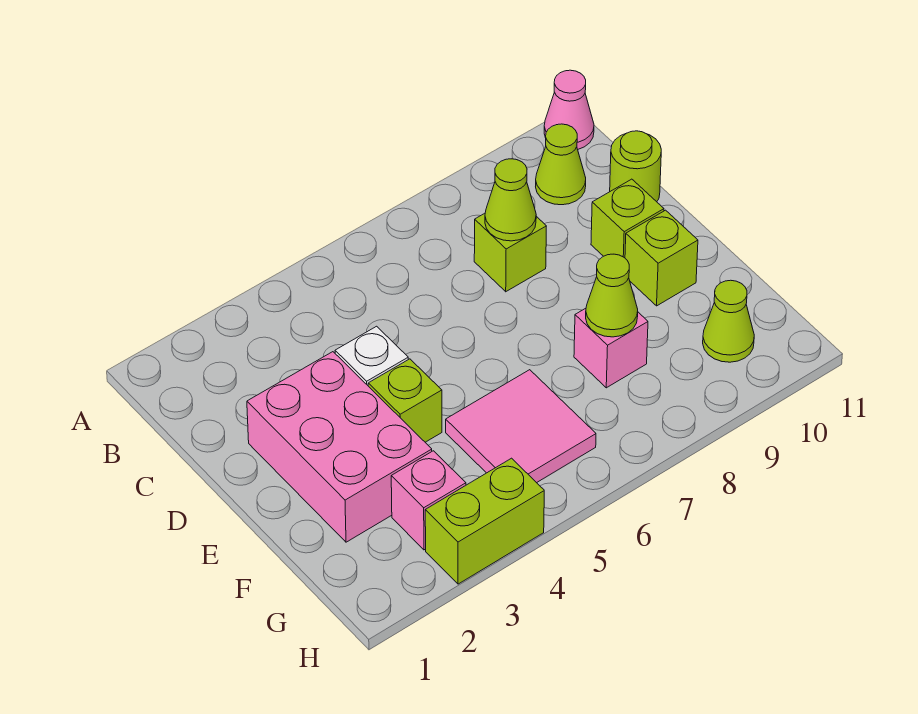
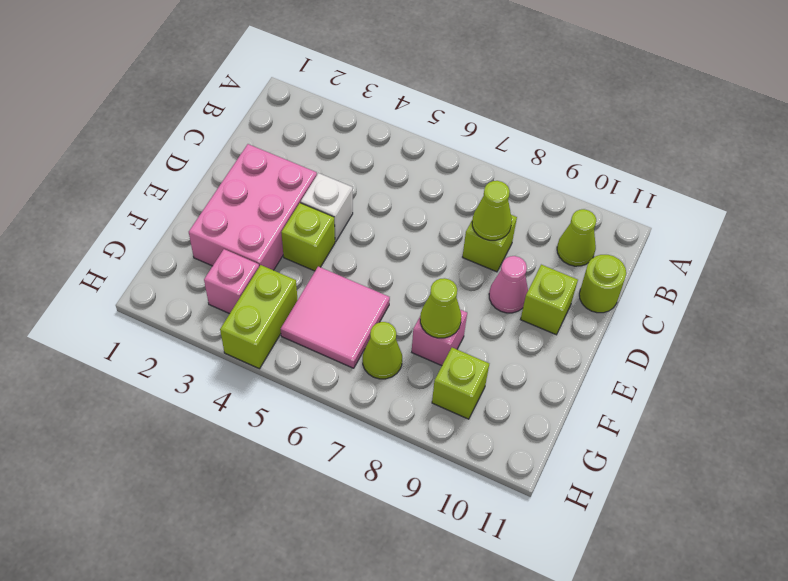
pink cone A11 level 1 -> pink cone D9 level 1
lime brick E10 level 1 -> lime brick G9 level 1
lime cone G10 level 1 -> lime cone G7 level 1
lime brick H3:H4 level 1 -> lime brick G4:H4 level 1

